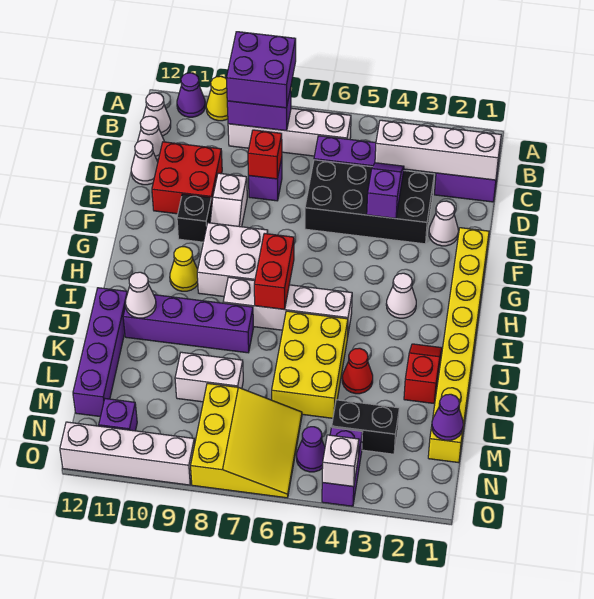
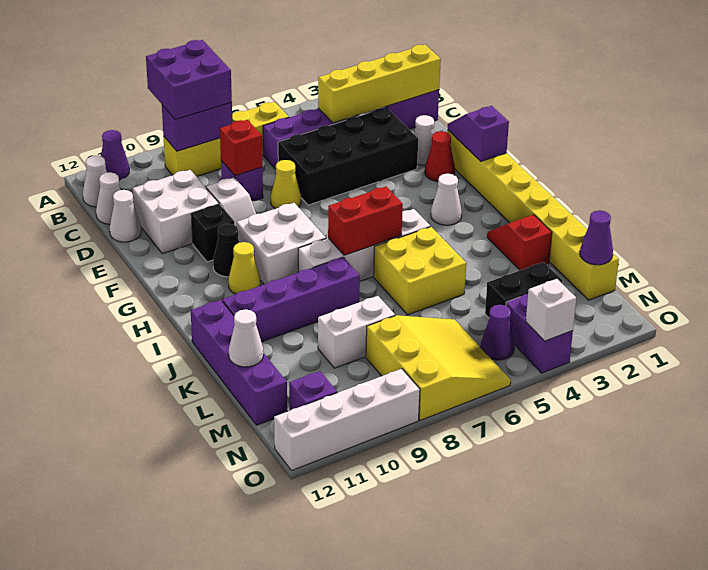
yellow cone A10 level 1 -> yellow cone E7 level 1
white brick B6:B9 level 1 -> yellow brick B6:B9 level 1
white brick C1:C4 level 2 -> yellow brick C1:C4 level 2
purple slope D4:E4 level 2 top E -> purple slope F1:G1 level 2 top G
red brick D10:E11 level 1 -> white brick D10:E11 level 1
none -> black cone G10 level 1
red brick H7:I7 level 2 -> red brick I6:I7 level 2
yellow brick J5:L6 level 1 -> yellow brick J5:K6 level 1
white cone J11 level 2 -> white cone L12 level 2
red cone K4 level 1 -> red cone F2 level 1

